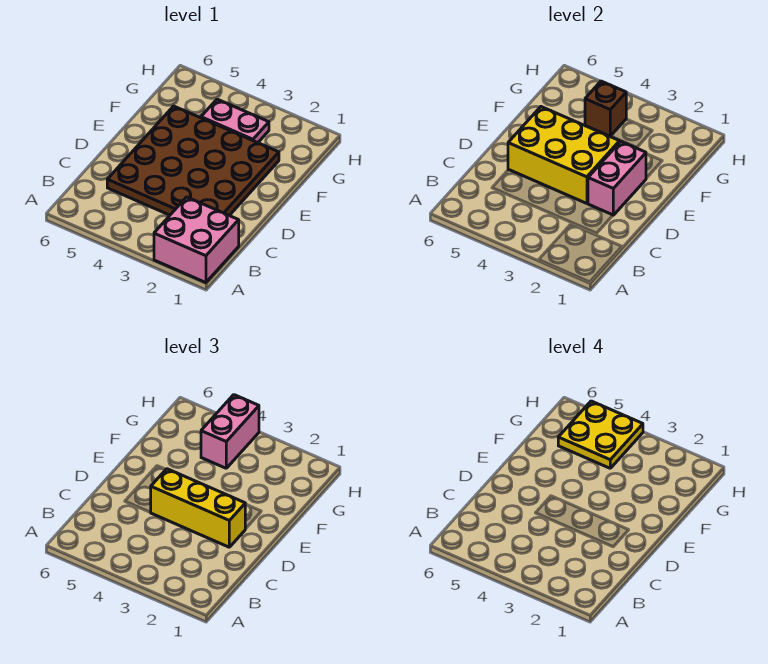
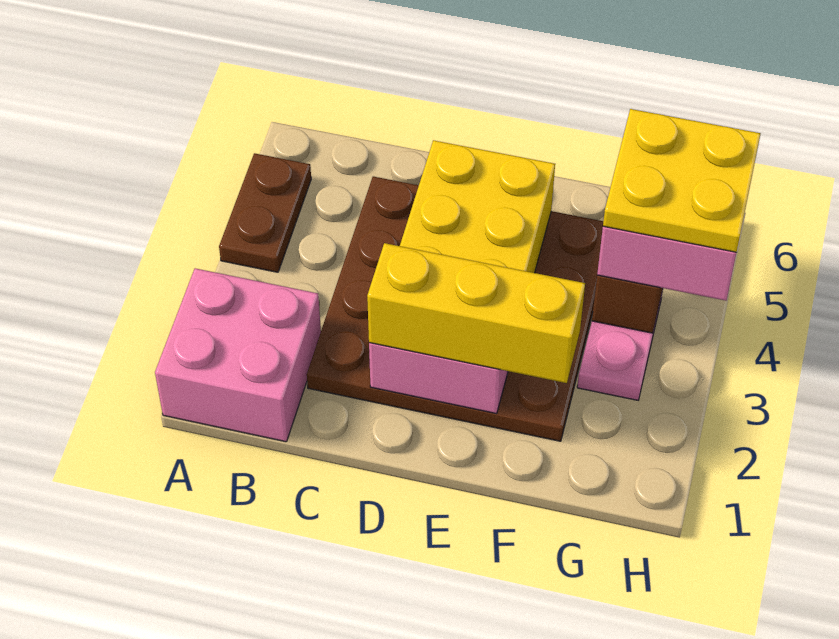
none -> brown plate A4:A5 level 1
yellow brick D2:D4 level 3 -> yellow brick D2:F2 level 3

